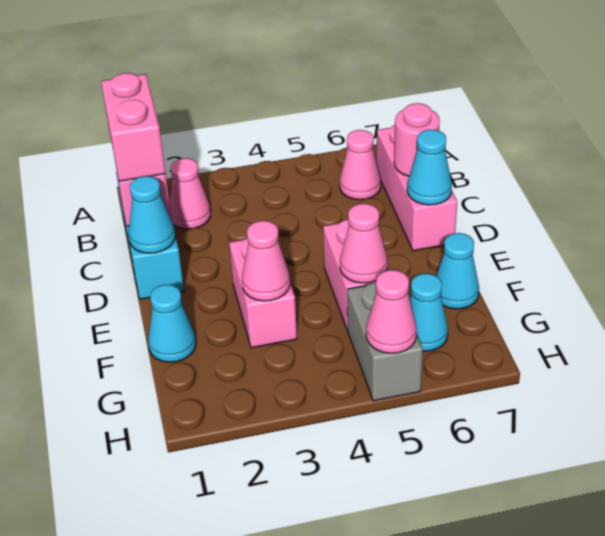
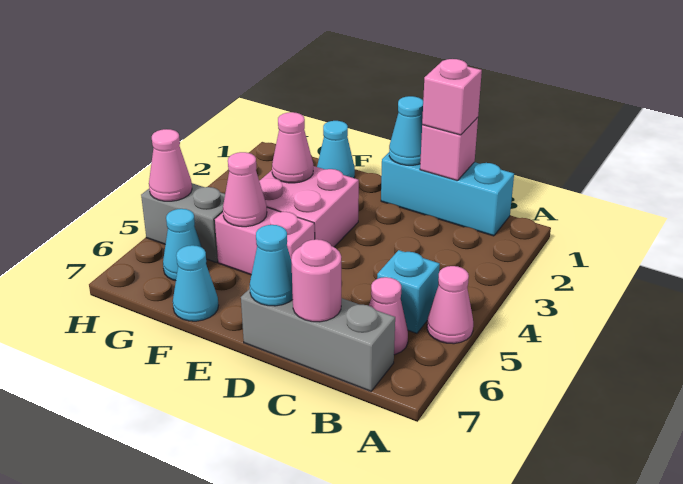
pink brick B1:C1 level 3 -> pink brick C1 level 3
pink cone B2 level 1 -> pink cone A5 level 1
none -> cyan brick B5 level 1
pink brick B7:D7 level 1 -> grey brick B7:D7 level 1
pink brick E3:F3 level 1 -> pink brick E3:F4 level 1

